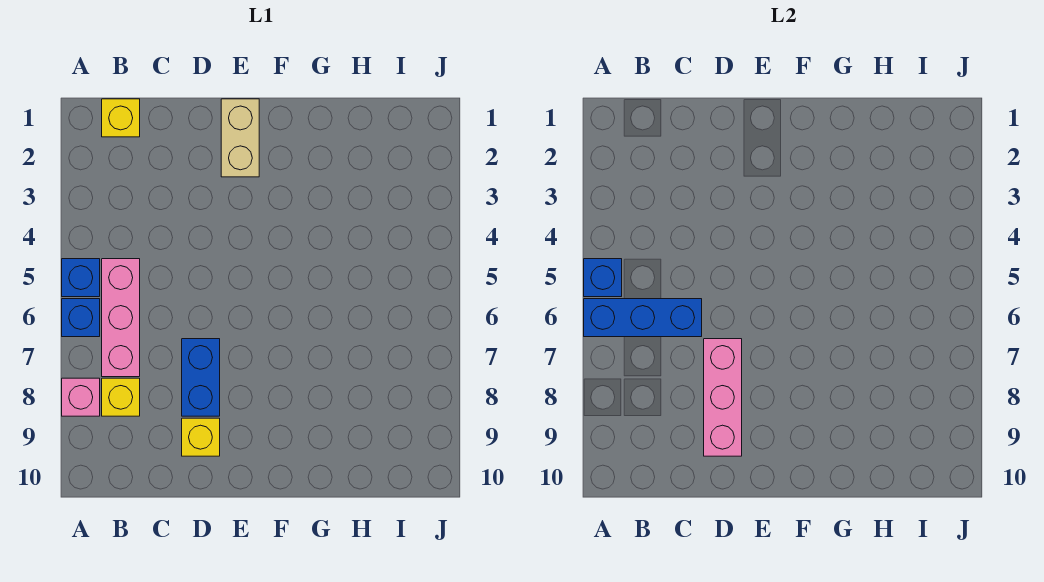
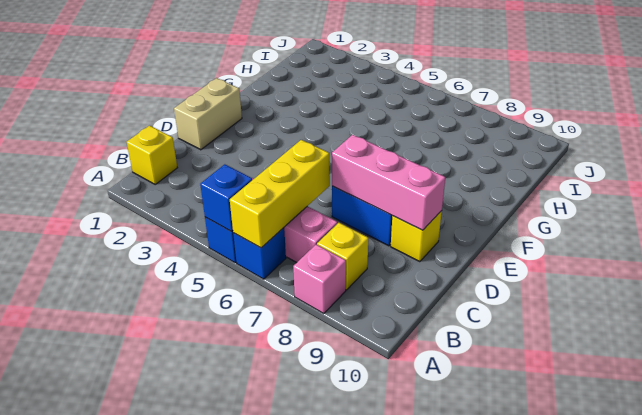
blue brick A6:C6 level 2 -> yellow brick A6:C6 level 2
tan brick E1:E2 level 1 -> tan brick D1:E1 level 1

